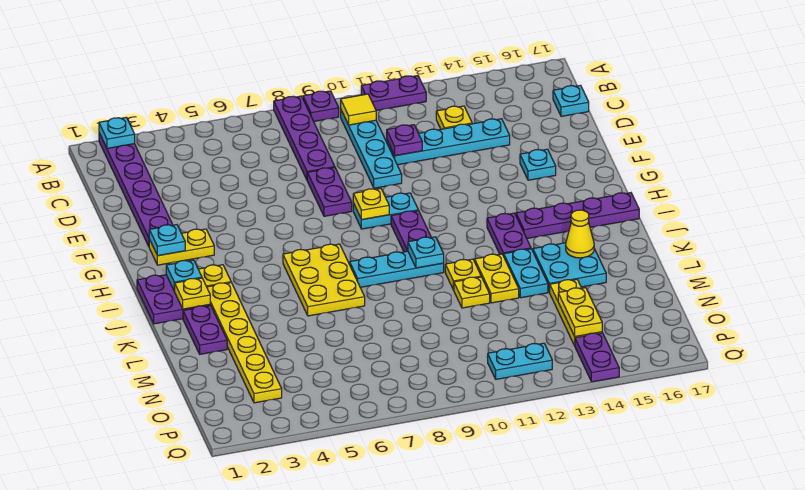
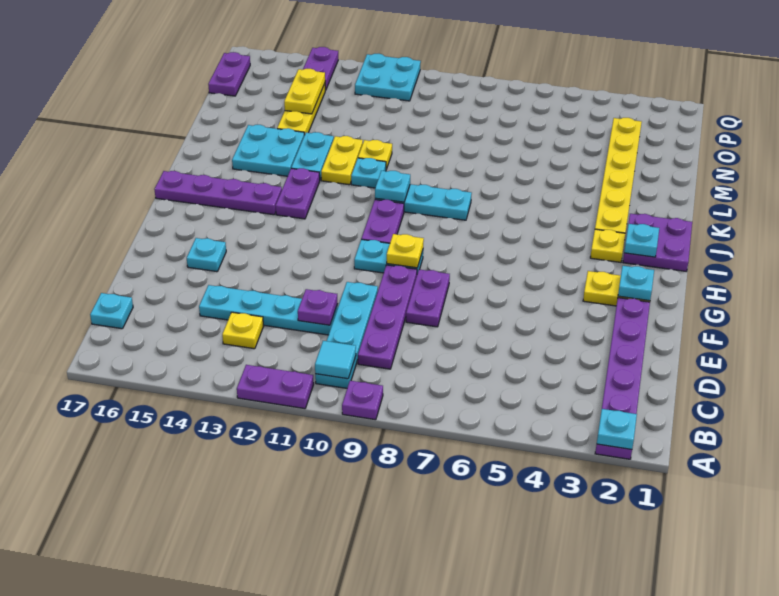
purple plate A8:D8 level 1 -> purple plate C9:F9 level 1
yellow tile B10 level 2 -> cyan tile B10 level 2
yellow plate I6:K7 level 1 -> none
yellow plate J2 level 2 -> none
purple plate K2:L2 level 1 -> purple plate O17:P17 level 1
yellow plate K11 level 1 -> cyan plate K11 level 1
yellow cone K15 level 2 -> none
cyan plate P11:P12 level 1 -> cyan plate P11:Q12 level 1

